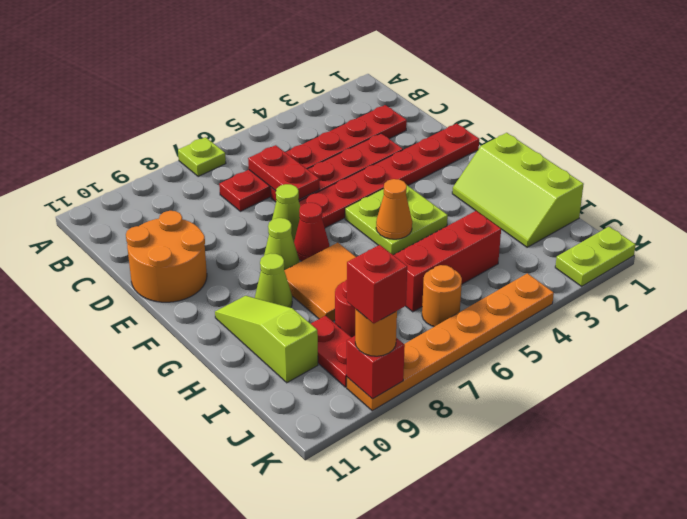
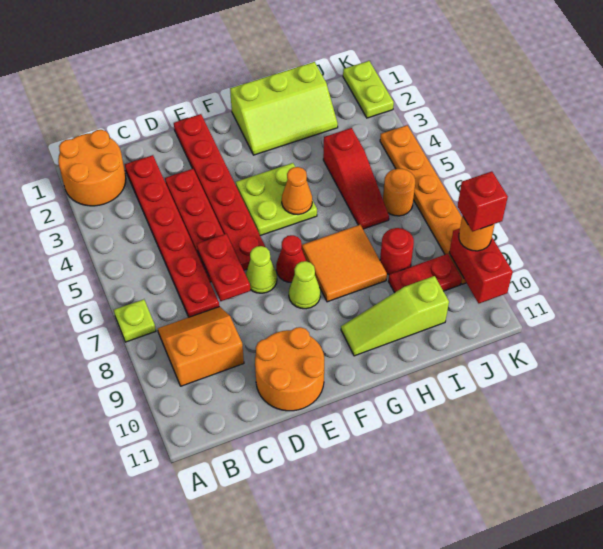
none -> orange round brick A1:B2 level 1
none -> orange slope B8:C9 level 1 top 9
red plate C6:D6 level 2 -> red plate D6:D7 level 2
lime cone G9 level 1 -> none
red brick I4:I6 level 1 -> red slope I4:I6 level 1 top 4
red brick K9 level 2 -> red brick K9:K10 level 2

